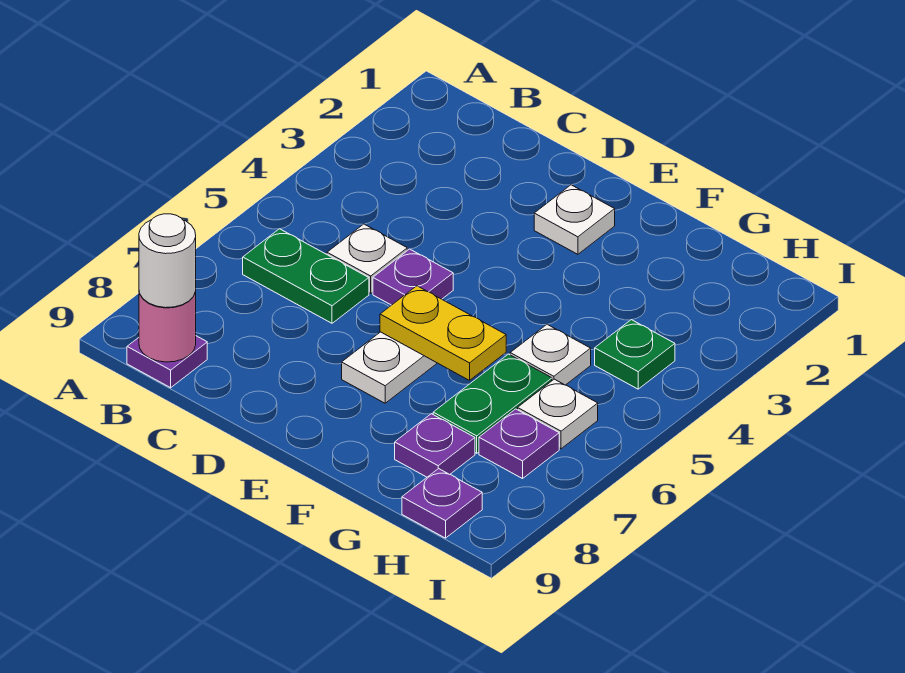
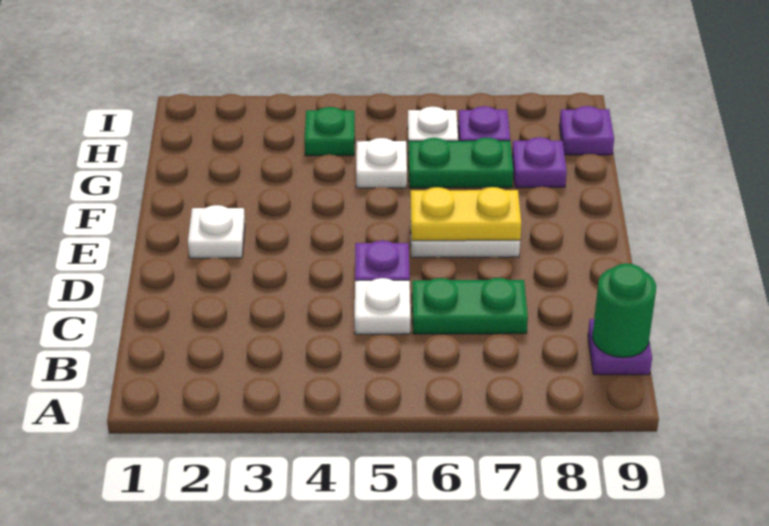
green plate B6:C6 level 1 -> green plate C6:C7 level 1
pink round brick B9 level 2 -> green round brick B9 level 2
white round brick B9 level 3 -> none
yellow plate E6:F6 level 2 -> yellow plate E6:E7 level 2

